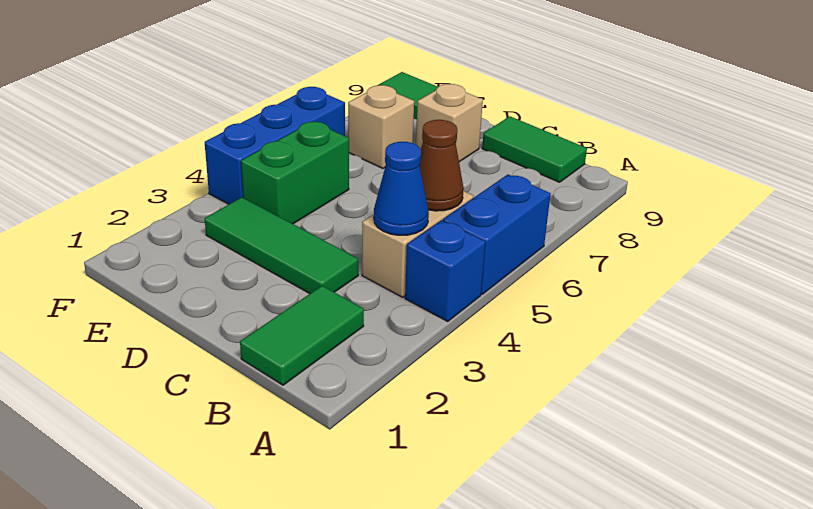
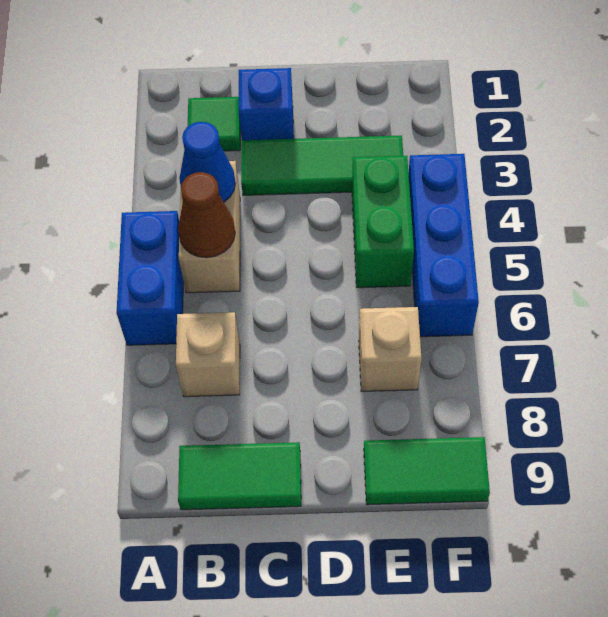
blue brick A4 level 1 -> blue brick C2 level 1
green tile B1:B2 level 1 -> green tile B2 level 1
tan brick D8 level 1 -> tan brick B7 level 1

